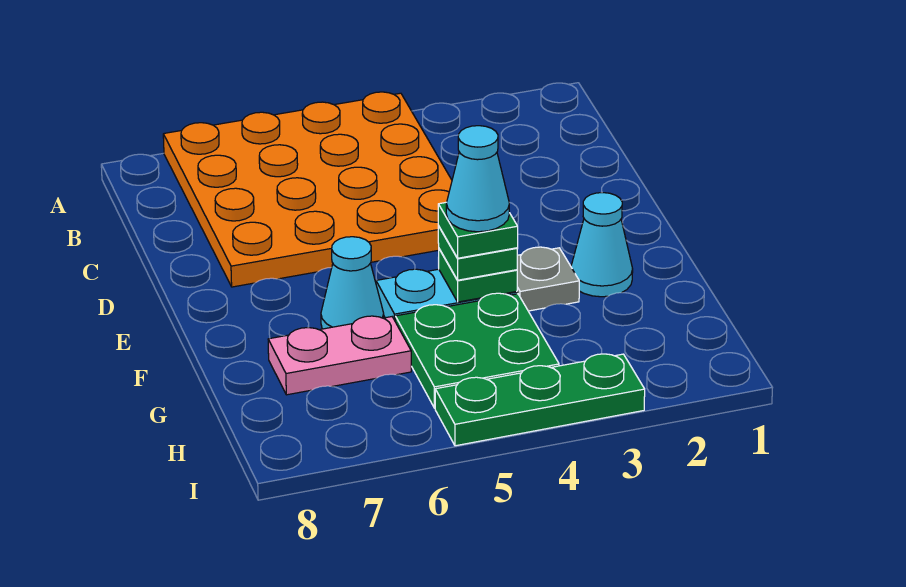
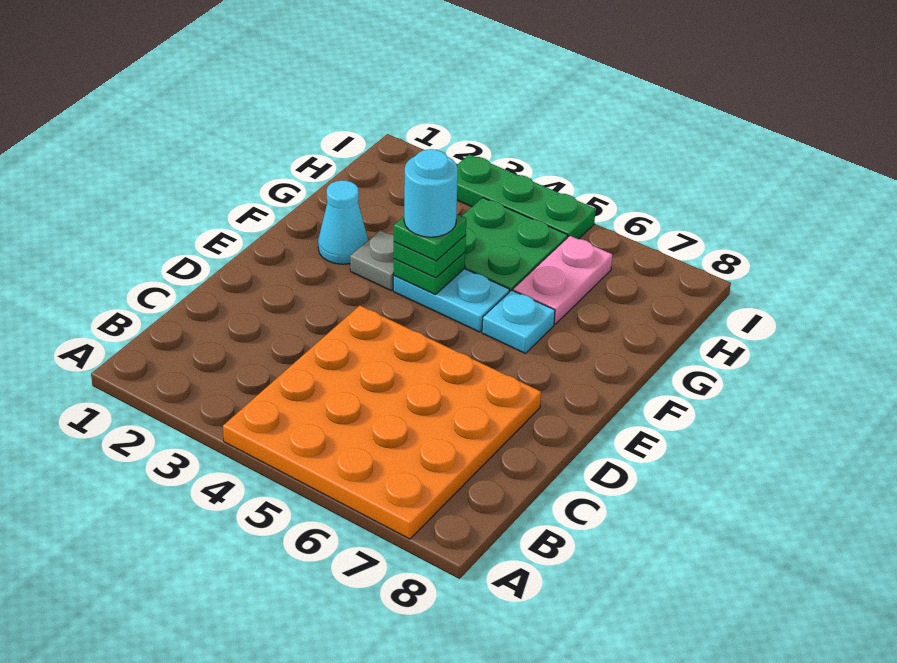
cyan cone F4 level 5 -> cyan round brick F4 level 5
cyan cone F6 level 1 -> cyan plate F6 level 1
pink plate G6:G7 level 1 -> pink plate G6:H6 level 1

